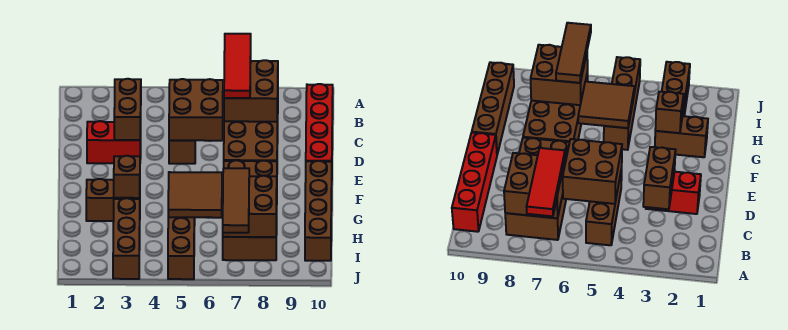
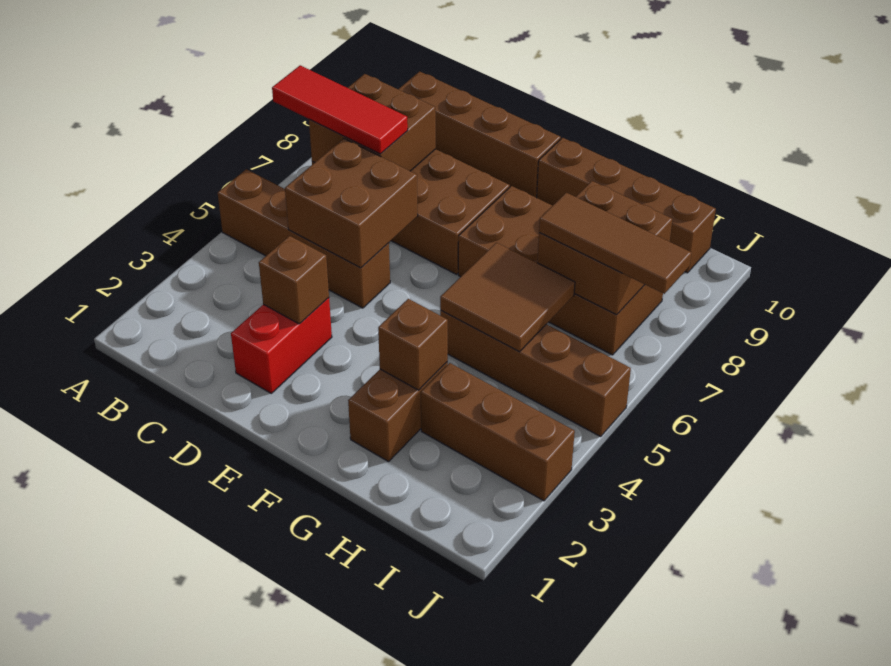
brown brick B5:D5 level 1 -> brown brick A5:D5 level 1
red brick B10:E10 level 1 -> brown brick B10:E10 level 1
brown brick C3:D3 level 2 -> brown brick D3 level 2

